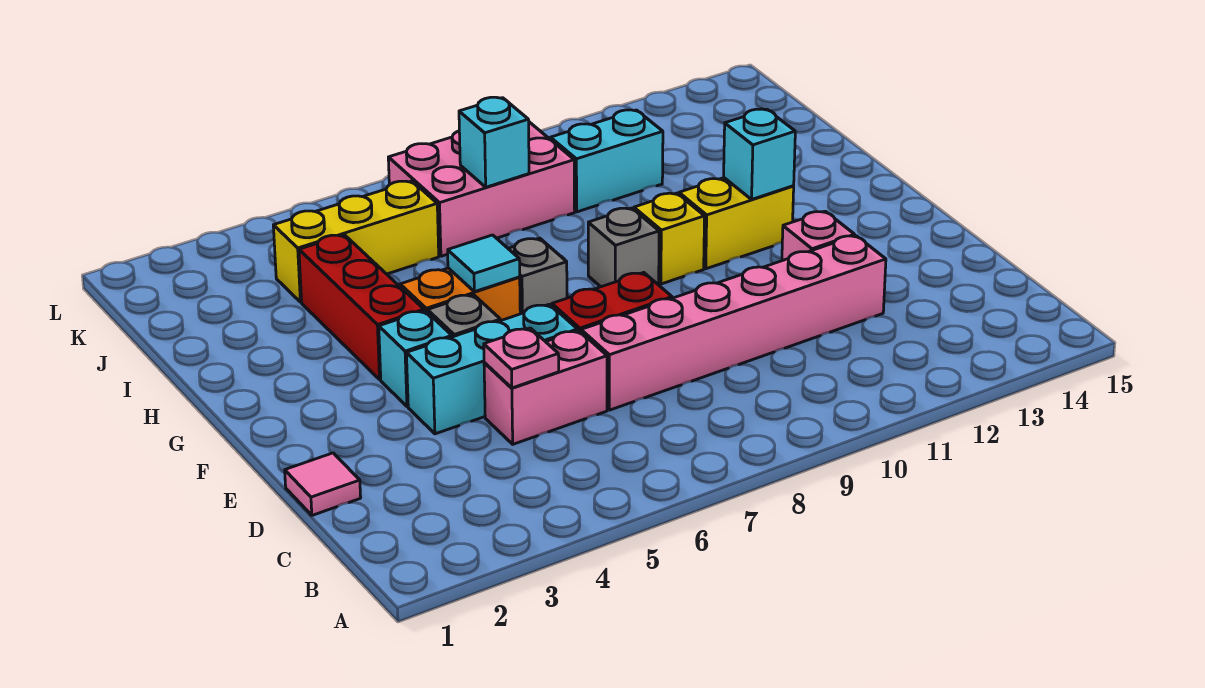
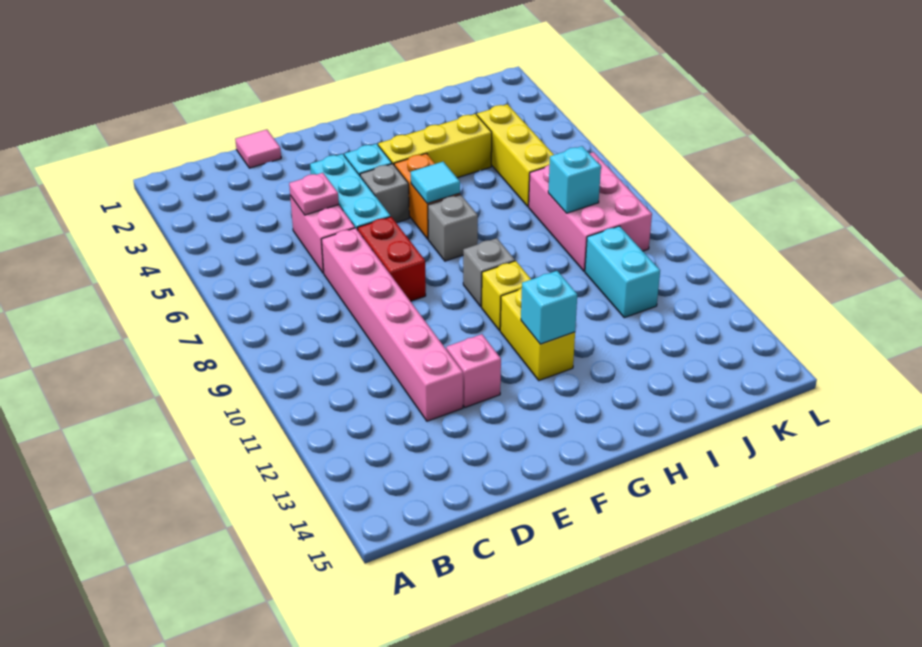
red brick G4:I4 level 1 -> yellow brick G4:I4 level 1

